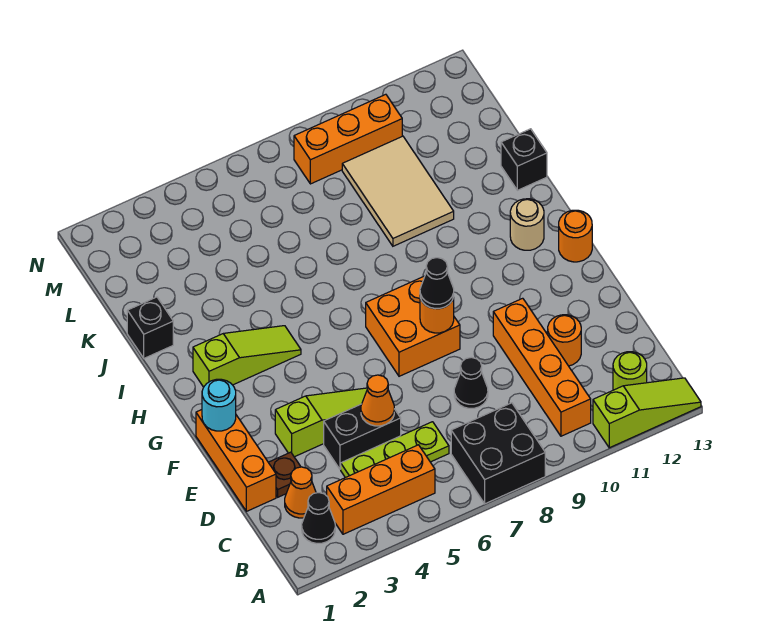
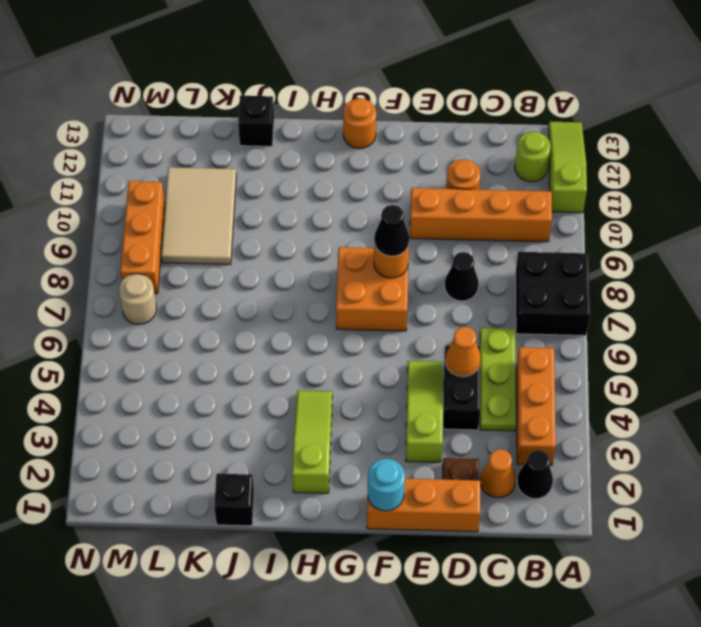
tan round brick H12 level 1 -> tan round brick M7 level 1
tan tile J9:L10 level 1 -> tan tile K9:L11 level 1

